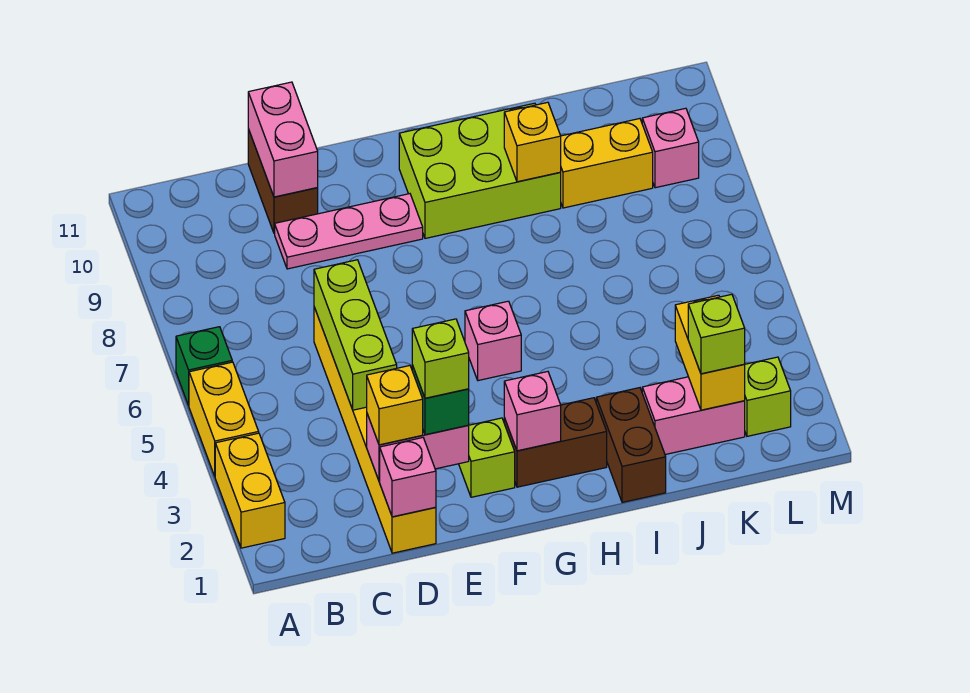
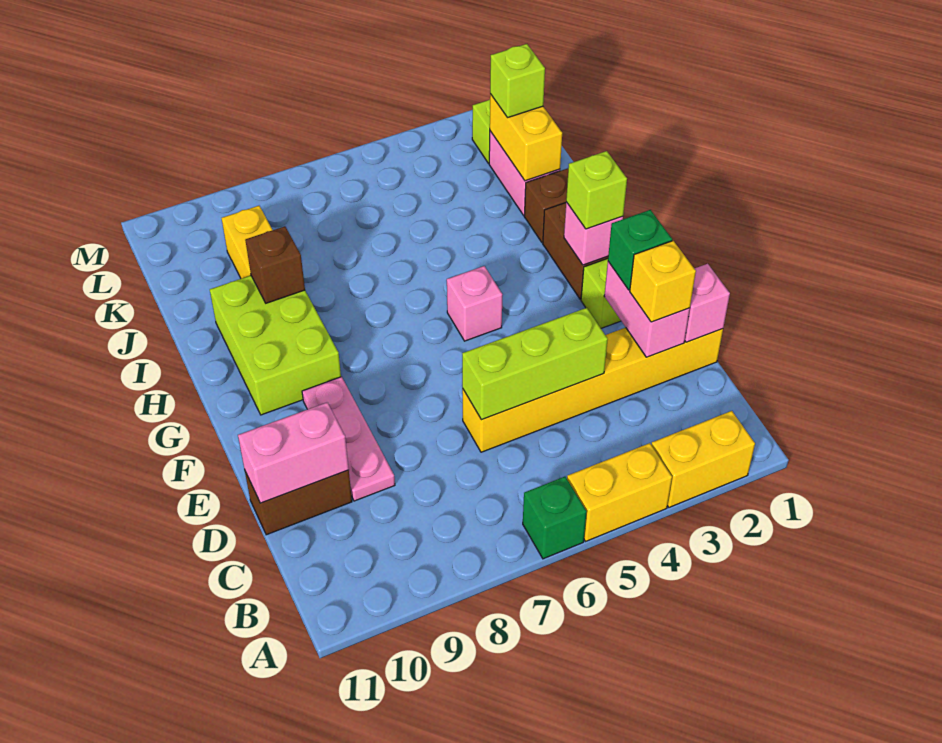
lime brick E2 level 4 -> lime brick G2 level 3
yellow brick I9 level 2 -> brown brick I9 level 2
yellow brick K2:K3 level 2 -> yellow brick J2:K2 level 2
pink brick L9 level 1 -> none

